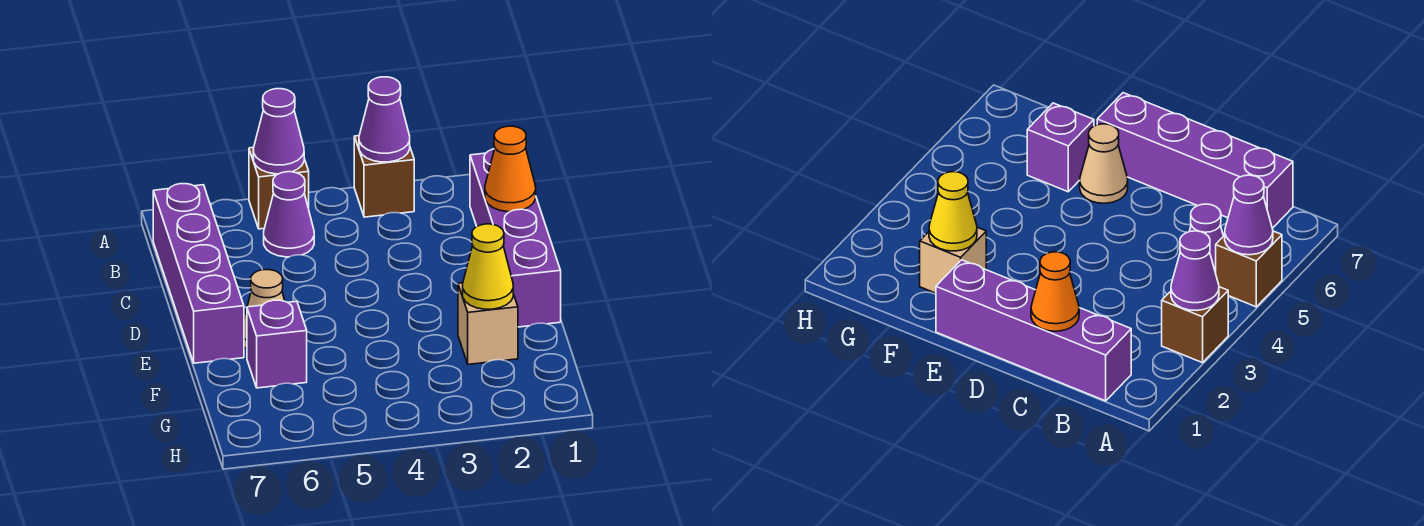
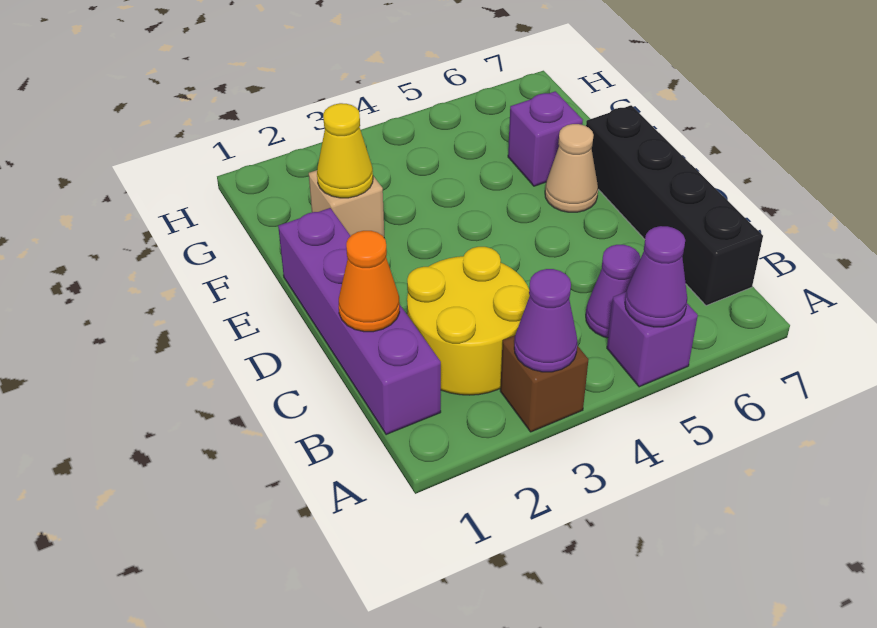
brown brick A5 level 1 -> purple brick A5 level 1
none -> yellow round brick B2:C3 level 1
purple brick B7:E7 level 1 -> black brick B7:E7 level 1

